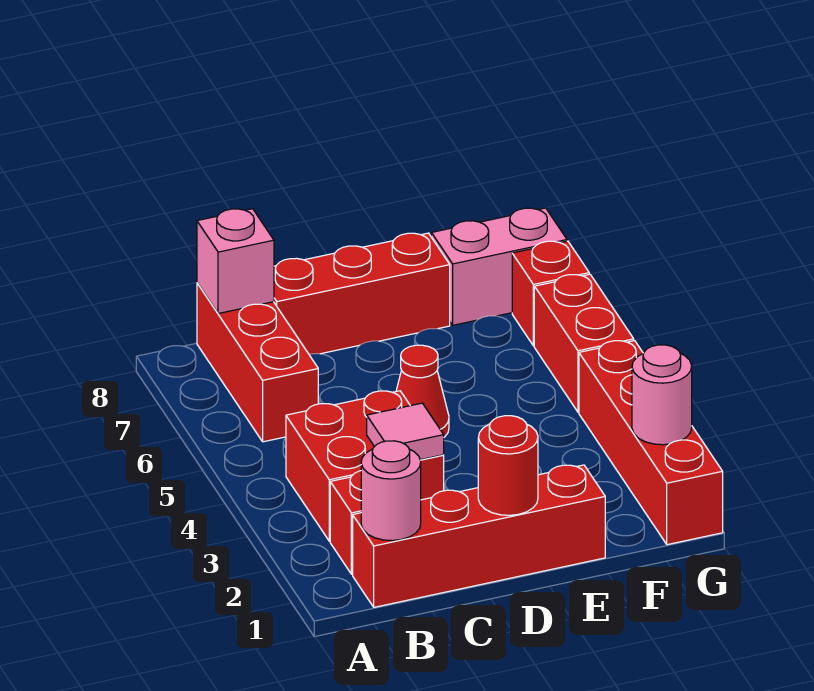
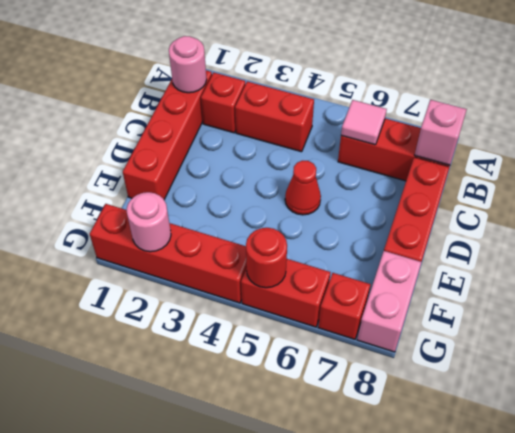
red brick B3:C4 level 1 -> red brick B3:B4 level 1
pink tile C3 level 2 -> pink tile B6 level 2
red round brick D1 level 2 -> red round brick G5 level 2

